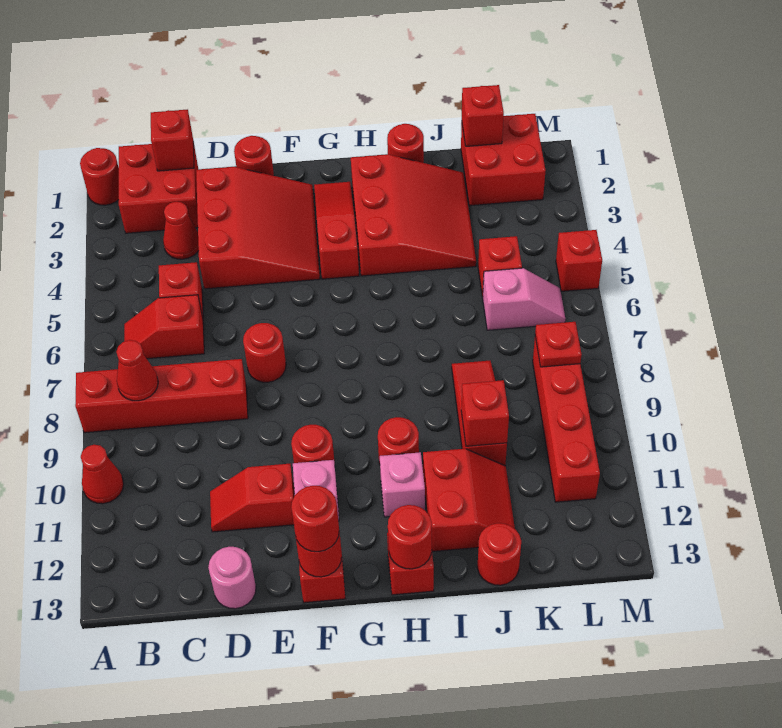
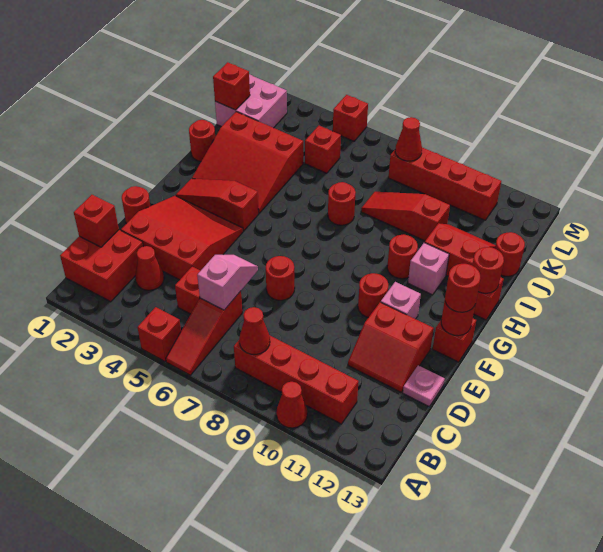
red round brick A1 level 1 -> red round brick I7 level 1
red brick A8:D8 level 1 -> red brick B8:B11 level 1
red slope B6:C6 level 1 top C -> red slope A6:C6 level 1 top C
red slope D11:E11 level 1 top E -> red slope D11:E12 level 1 top E
pink round brick D13 level 1 -> pink plate D13 level 1
red slope H2:J4 level 1 top H -> red slope H2:J4 level 1 top J
red brick J10 level 2 -> red brick A5 level 1
red brick K1:L2 level 1 -> pink brick K1:L2 level 1
pink slope K6:L6 level 1 top K -> pink slope C6:D6 level 2 top C
red plate L8 level 2 -> red cone L8 level 2

